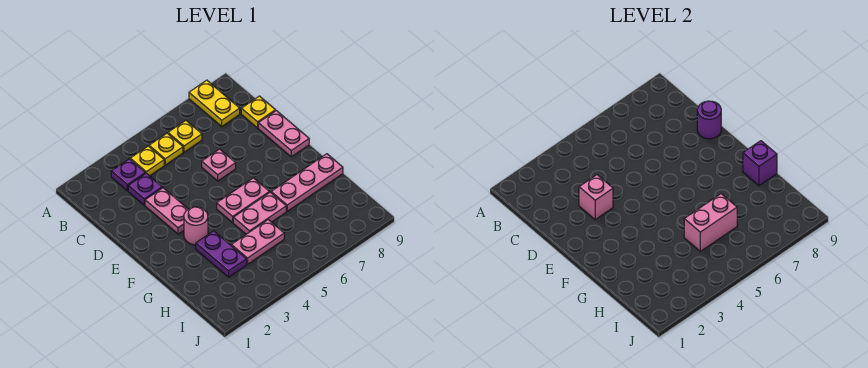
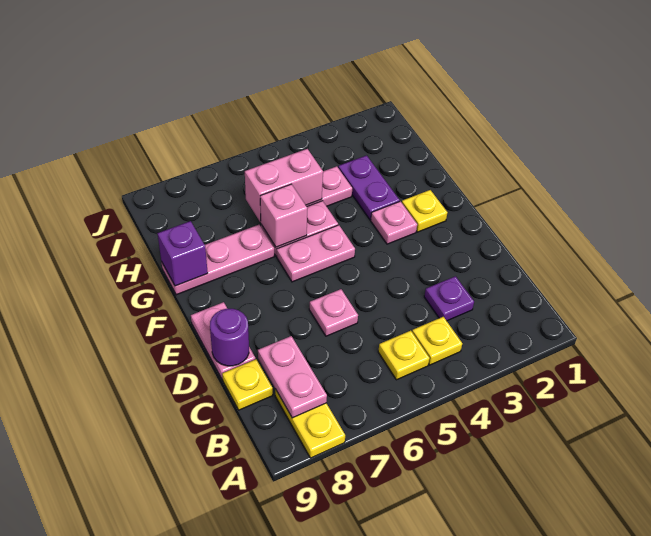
purple plate B3 level 1 -> none
yellow plate B6 level 1 -> yellow plate F2 level 1
pink plate D3:E3 level 1 -> pink plate B8:C8 level 2
pink brick D3 level 2 -> pink brick G6 level 2
pink round brick F3 level 1 -> pink plate F3 level 1

